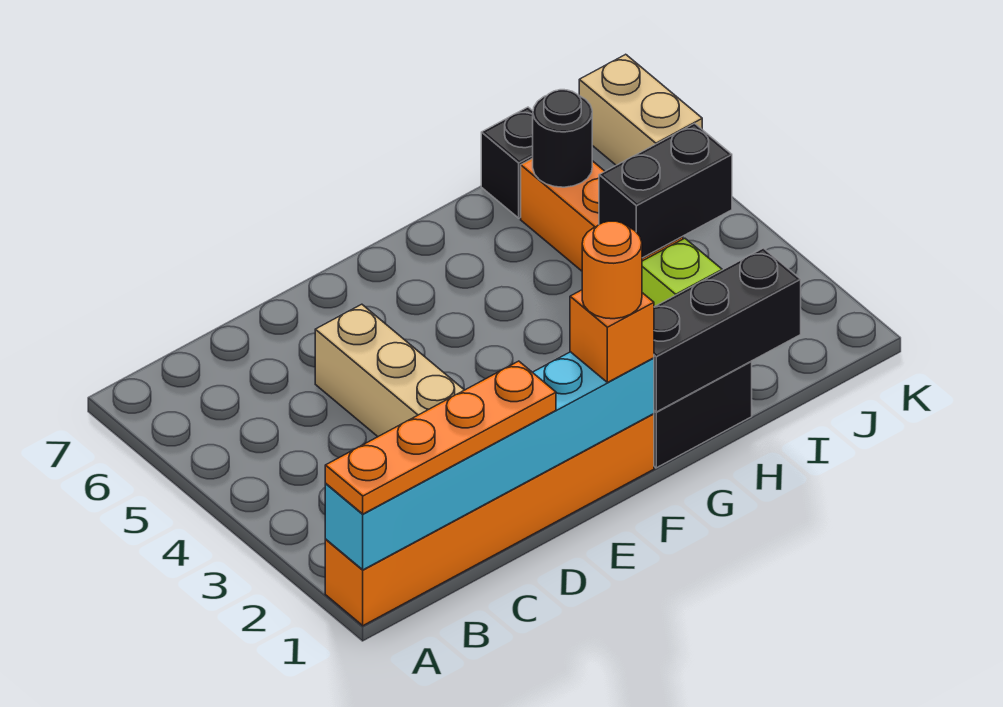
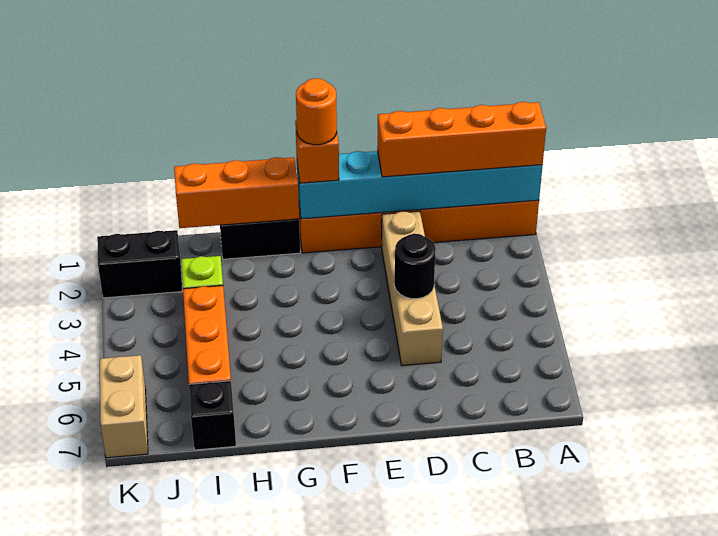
orange plate A1:D1 level 3 -> orange brick A1:D1 level 3
black brick G1:I1 level 2 -> orange brick G1:I1 level 2
black brick I4:J4 level 2 -> black brick J2:K2 level 1
black round brick I6 level 2 -> black round brick D4 level 2

